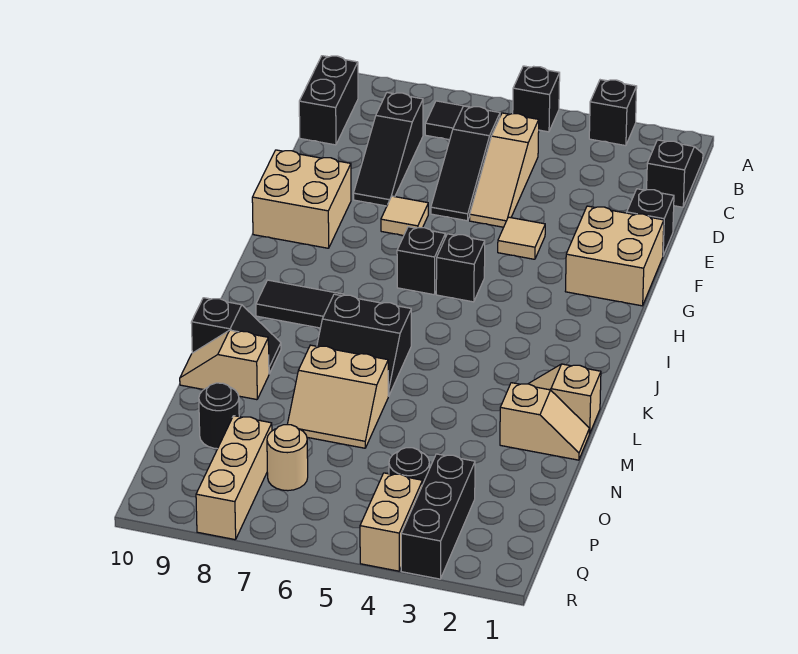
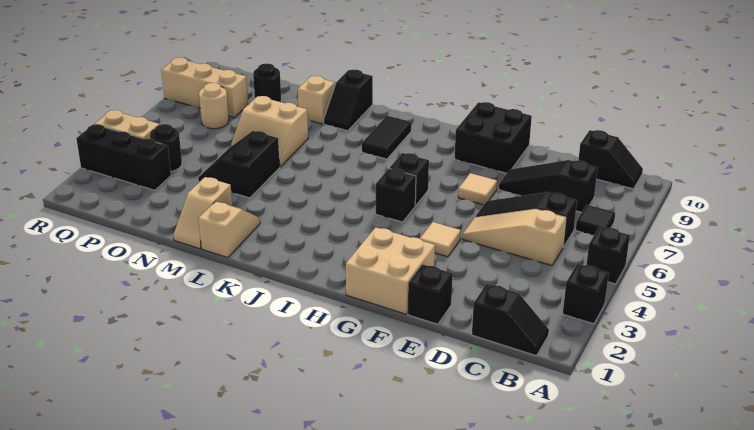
black brick B10:C10 level 1 -> black slope B10:C10 level 1 top C
tan brick F9:G10 level 1 -> black brick F9:G10 level 1
black slope K6:L7 level 1 top K -> black slope M4:N5 level 1 top M
tan slope M6:N7 level 1 top M -> tan slope M6:N7 level 1 top 7

